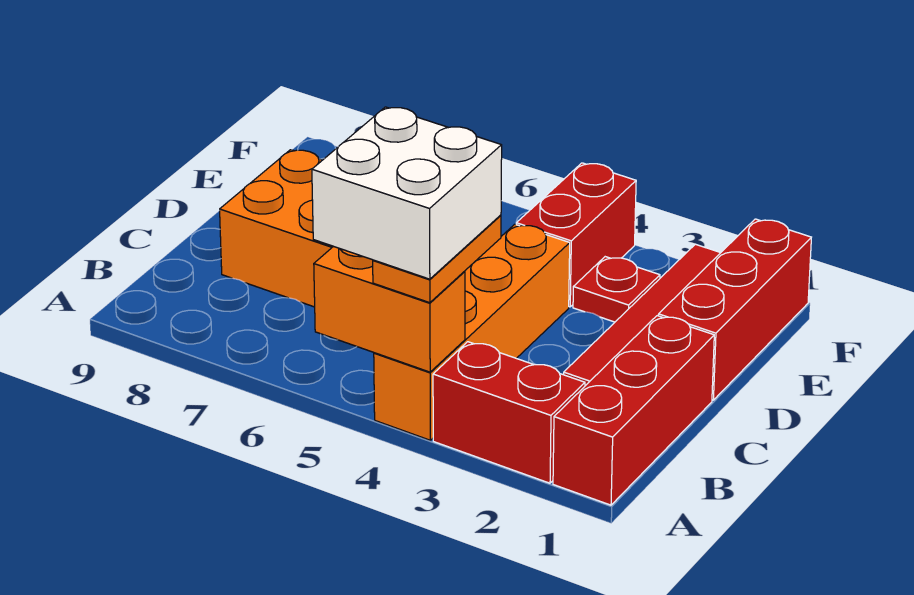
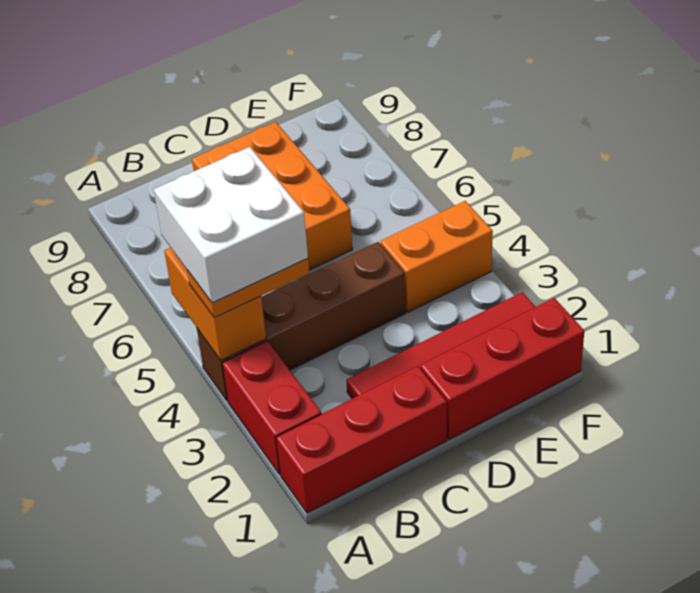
orange brick A4:D4 level 1 -> brown brick A4:D4 level 1
red plate E3 level 1 -> none
red brick E4:F4 level 1 -> orange brick E4:F4 level 1

